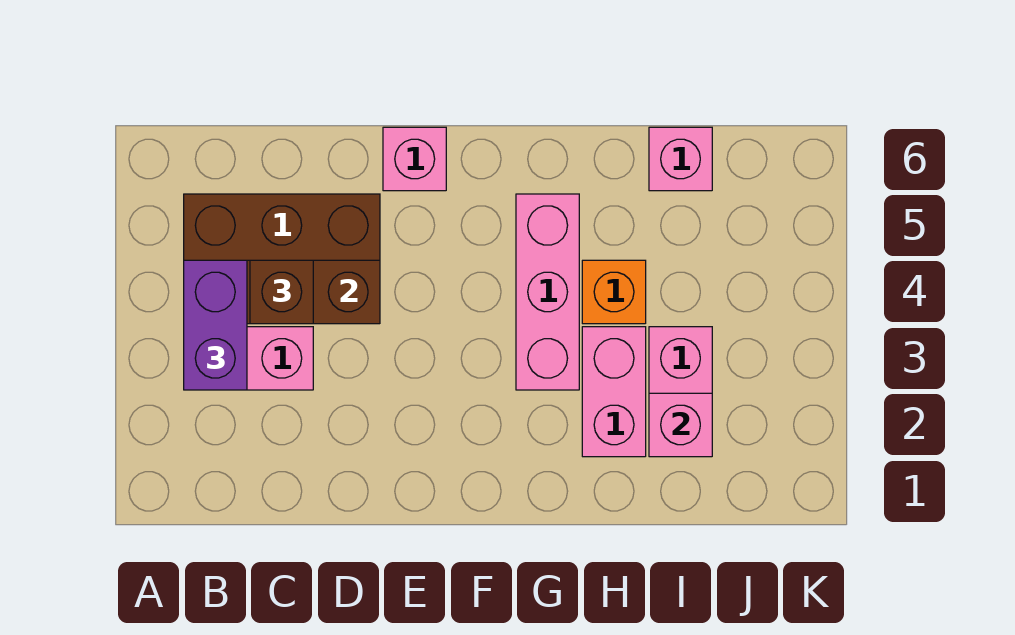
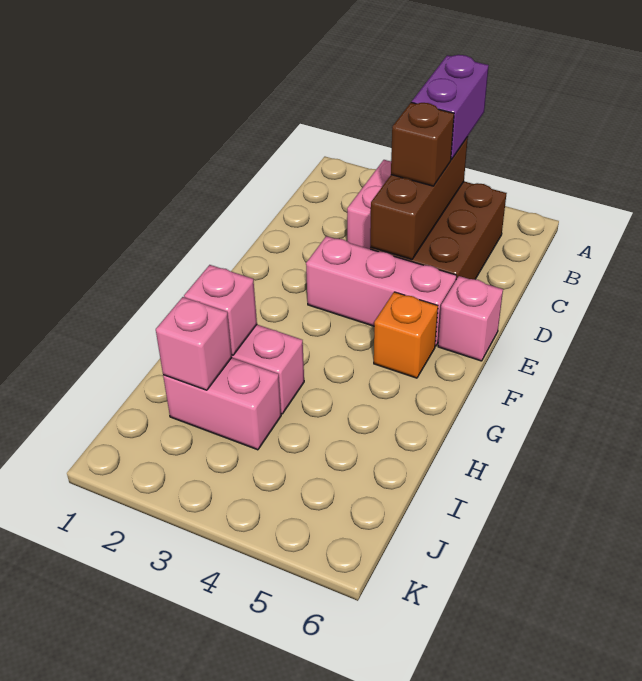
purple brick B3:B4 level 3 -> purple brick A4:B4 level 3
pink brick G3:G5 level 1 -> pink brick E3:E5 level 1
orange brick H4 level 1 -> orange brick F5 level 1
pink brick I6 level 1 -> pink brick H2 level 2

